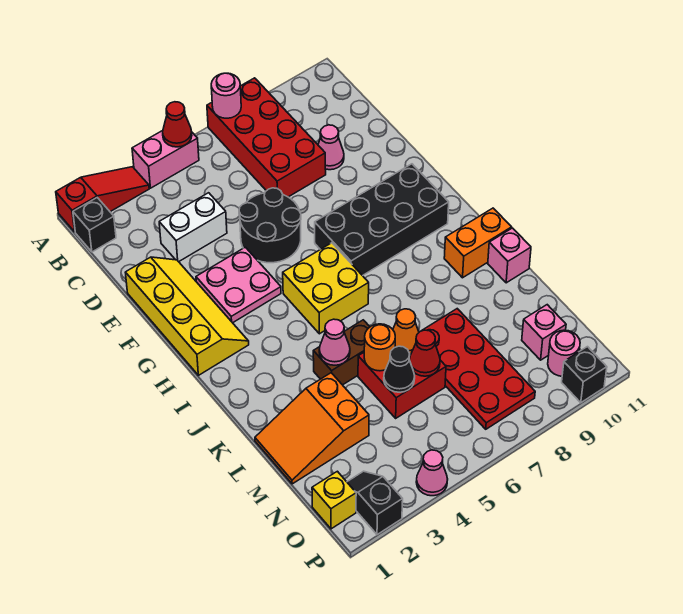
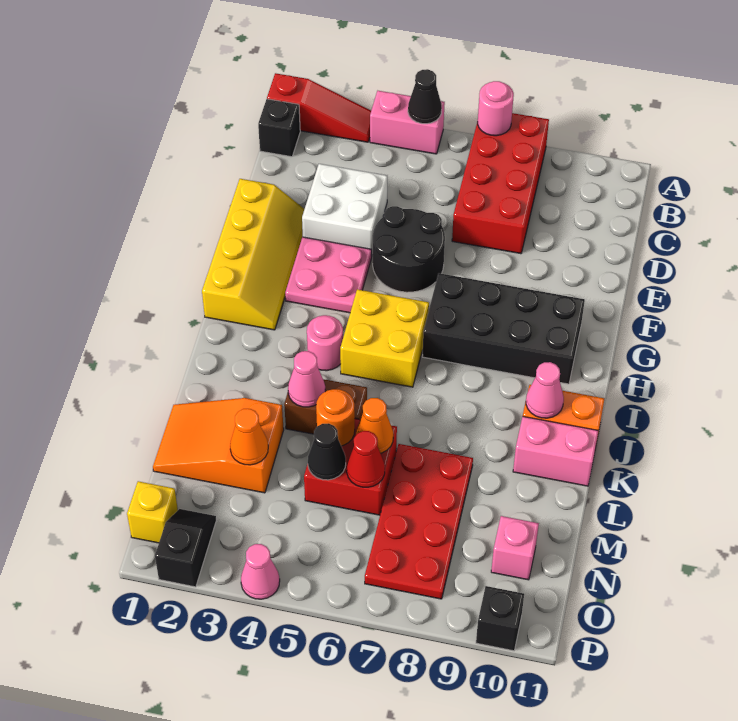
red cone A5 level 2 -> black cone A5 level 2
white brick D3:D4 level 1 -> white brick D3:E4 level 1
pink cone D9 level 1 -> pink cone J10 level 2
pink brick K11 level 1 -> pink brick K10:K11 level 1
none -> orange cone M3 level 2
pink round brick O10 level 1 -> pink round brick I4 level 1

